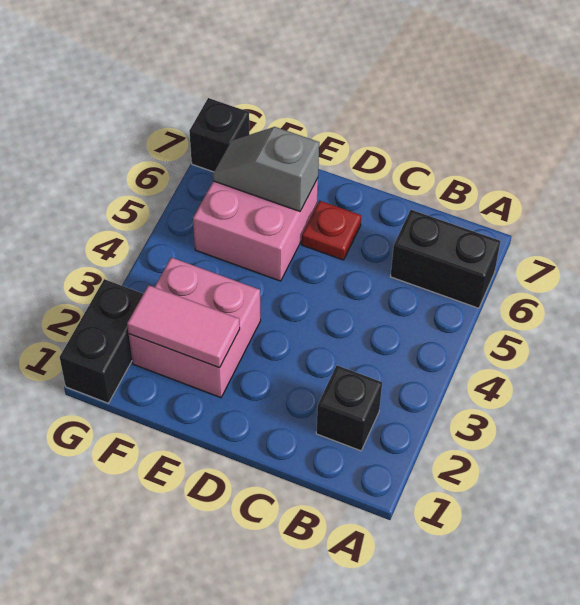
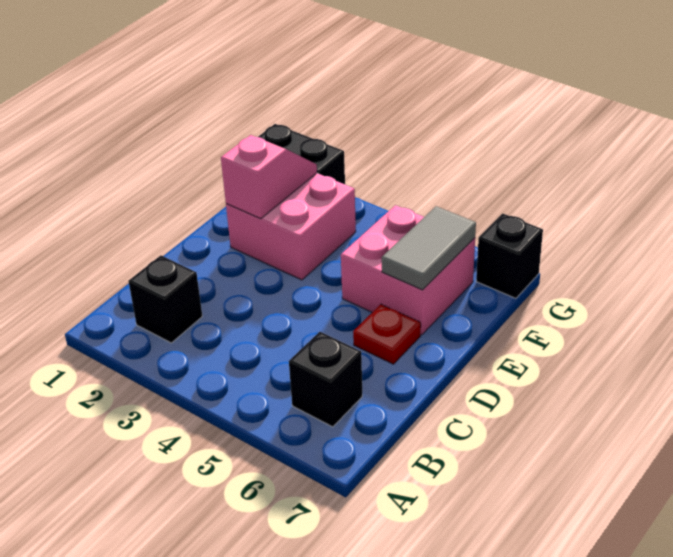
black brick A6:B6 level 1 -> black brick B6 level 1
pink tile E2:F2 level 2 -> pink slope E2:F2 level 2 top E
grey slope E6:F6 level 2 top E -> grey tile E6:F6 level 2

